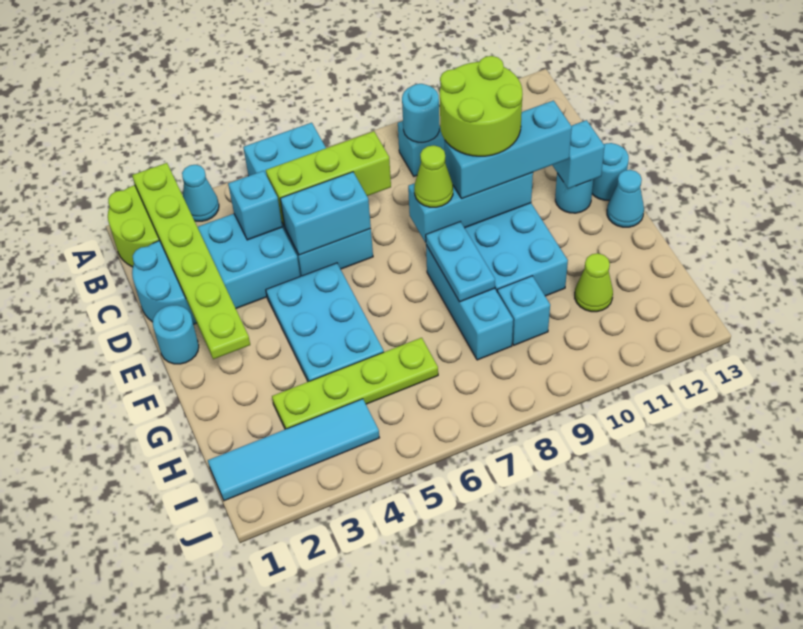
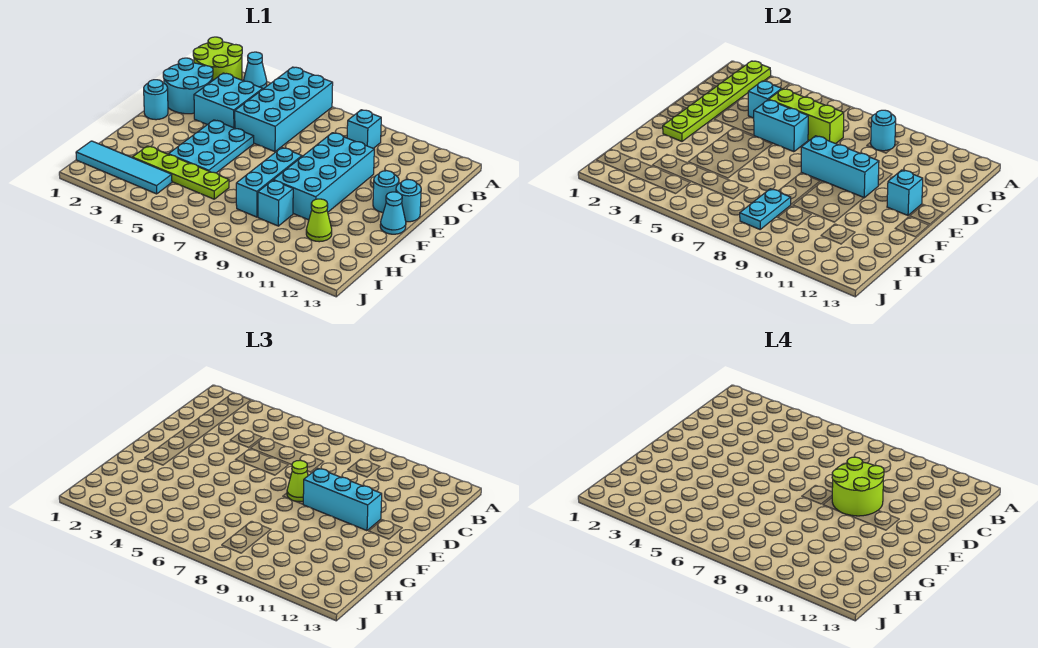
cyan plate F8:G8 level 2 -> cyan plate H8:I8 level 2

